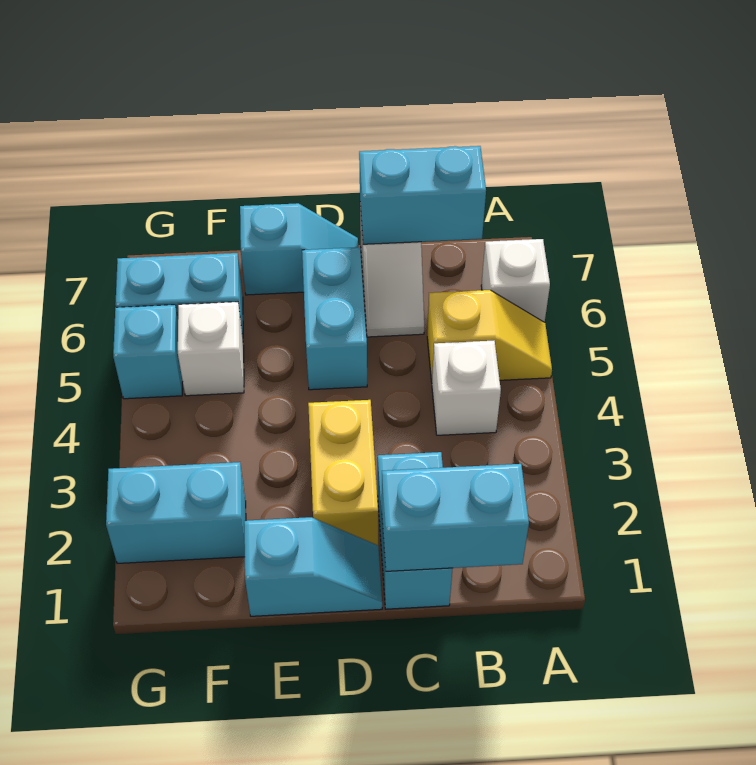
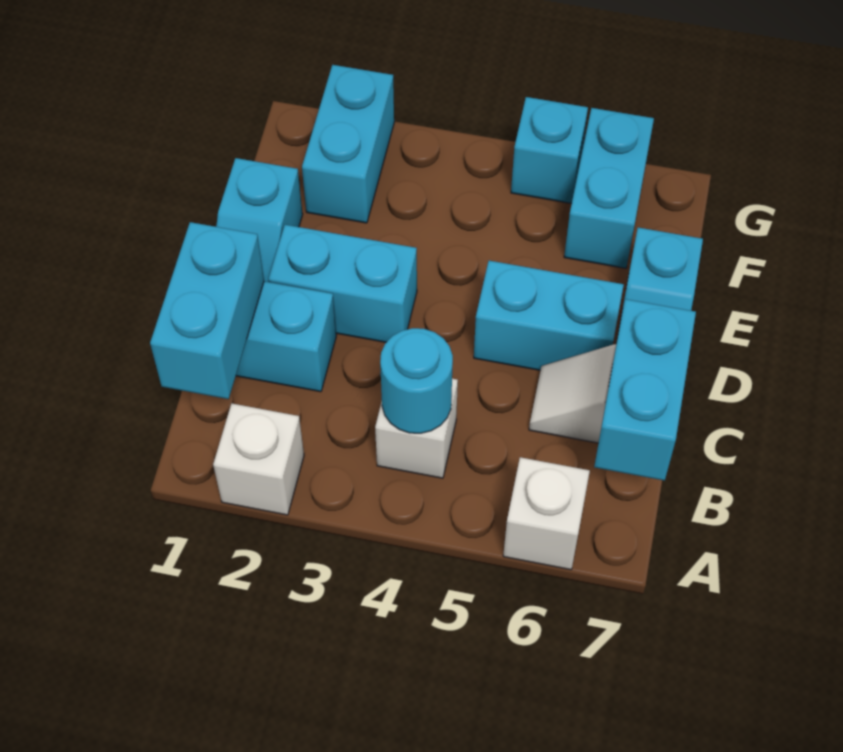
yellow slope A5:B5 level 1 top B -> none
none -> cyan round brick B4 level 2
yellow brick D2:D3 level 1 -> cyan brick D2:D3 level 1
white brick F5 level 1 -> white brick A2 level 1

